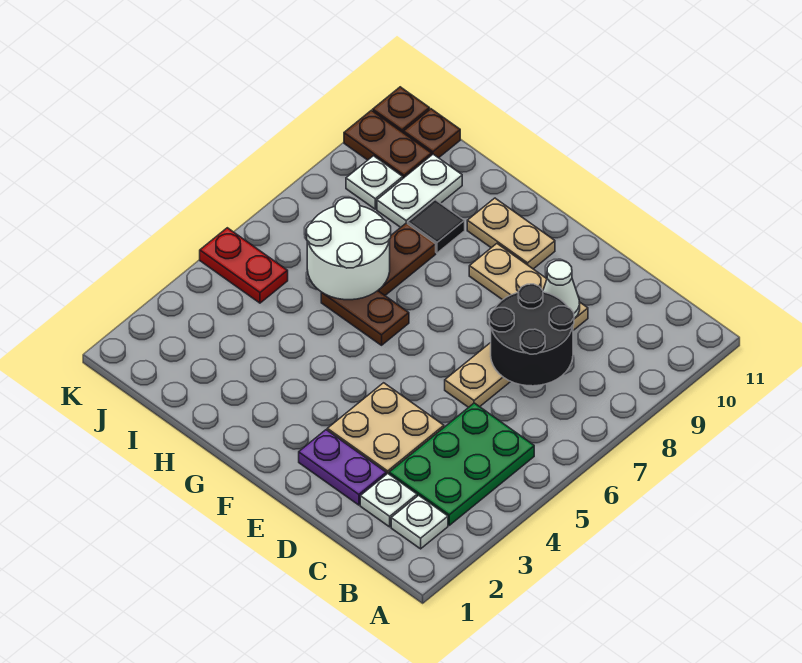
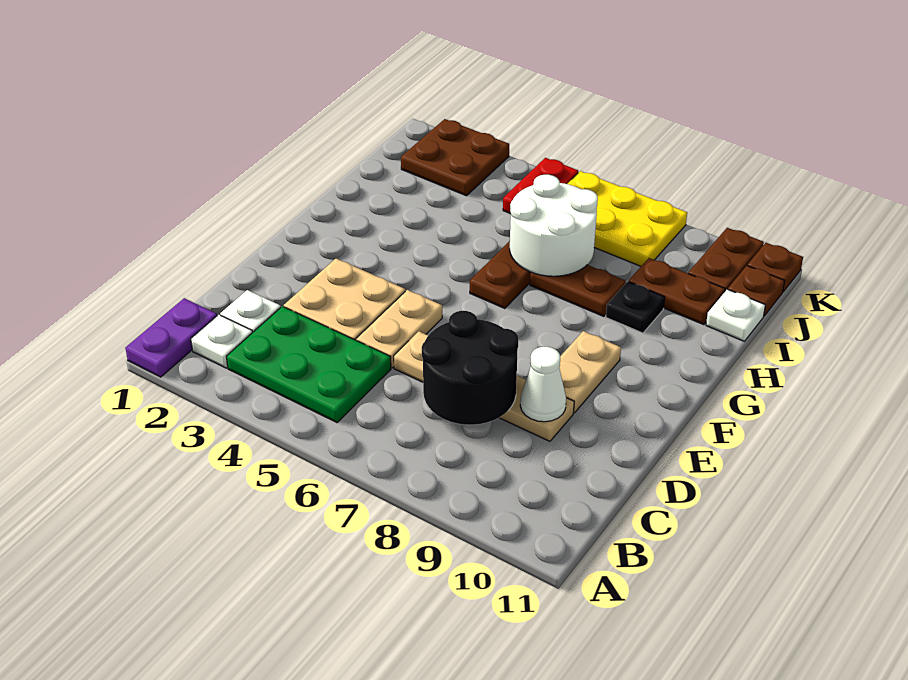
purple plate D2:E2 level 1 -> purple plate A1:B1 level 1
tan plate F10:G10 level 1 -> tan plate D5:E5 level 1
black tile H9 level 1 -> black plate H9 level 1
white plate I9:I10 level 1 -> brown plate I9:I10 level 1
none -> brown plate J2:K3 level 1
none -> yellow plate J6:K8 level 1
white plate J9 level 1 -> white plate I11 level 1

